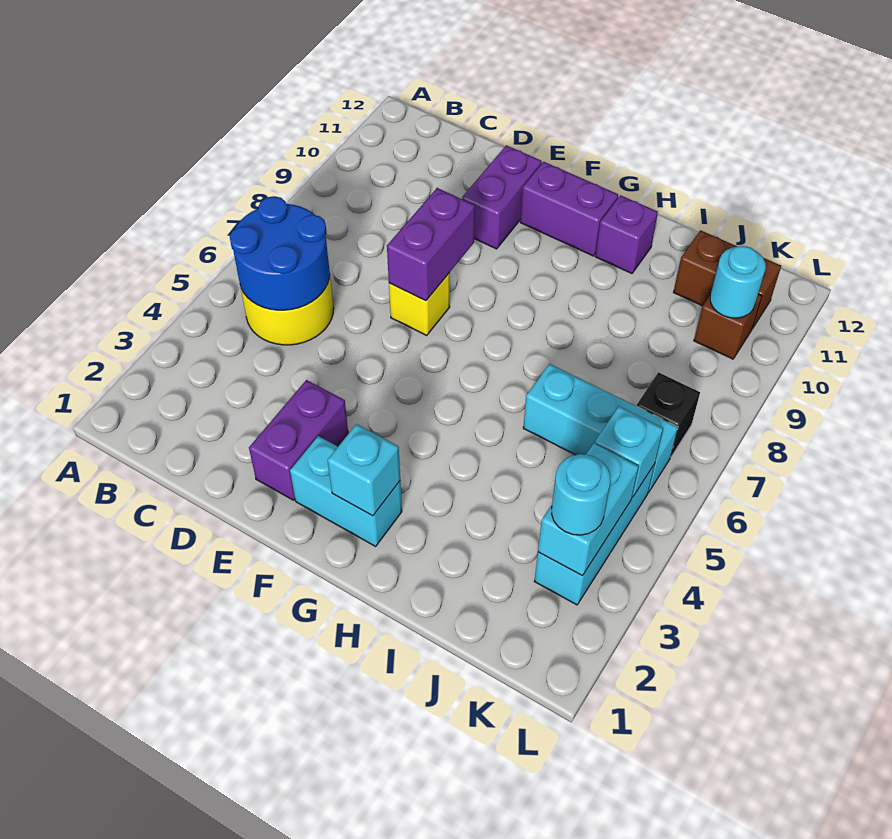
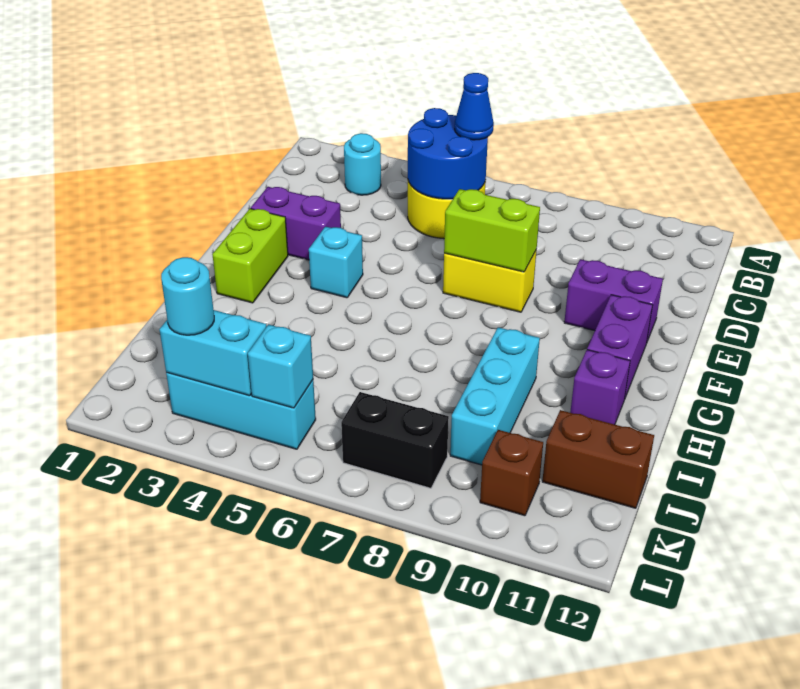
none -> blue cone B6 level 3
yellow brick E7 level 1 -> yellow brick E7:E8 level 1
purple brick E7:E8 level 2 -> lime brick E7:E8 level 2
cyan brick F2:G2 level 1 -> lime brick F2:G2 level 1
cyan brick G2 level 2 -> cyan brick F4 level 1
cyan brick I6:K6 level 1 -> cyan brick H9:J9 level 1
brown brick J11:K11 level 1 -> brown brick J11:J12 level 1
black brick K7 level 1 -> black brick K7:K8 level 1
cyan round brick K10 level 2 -> cyan round brick B3 level 1

